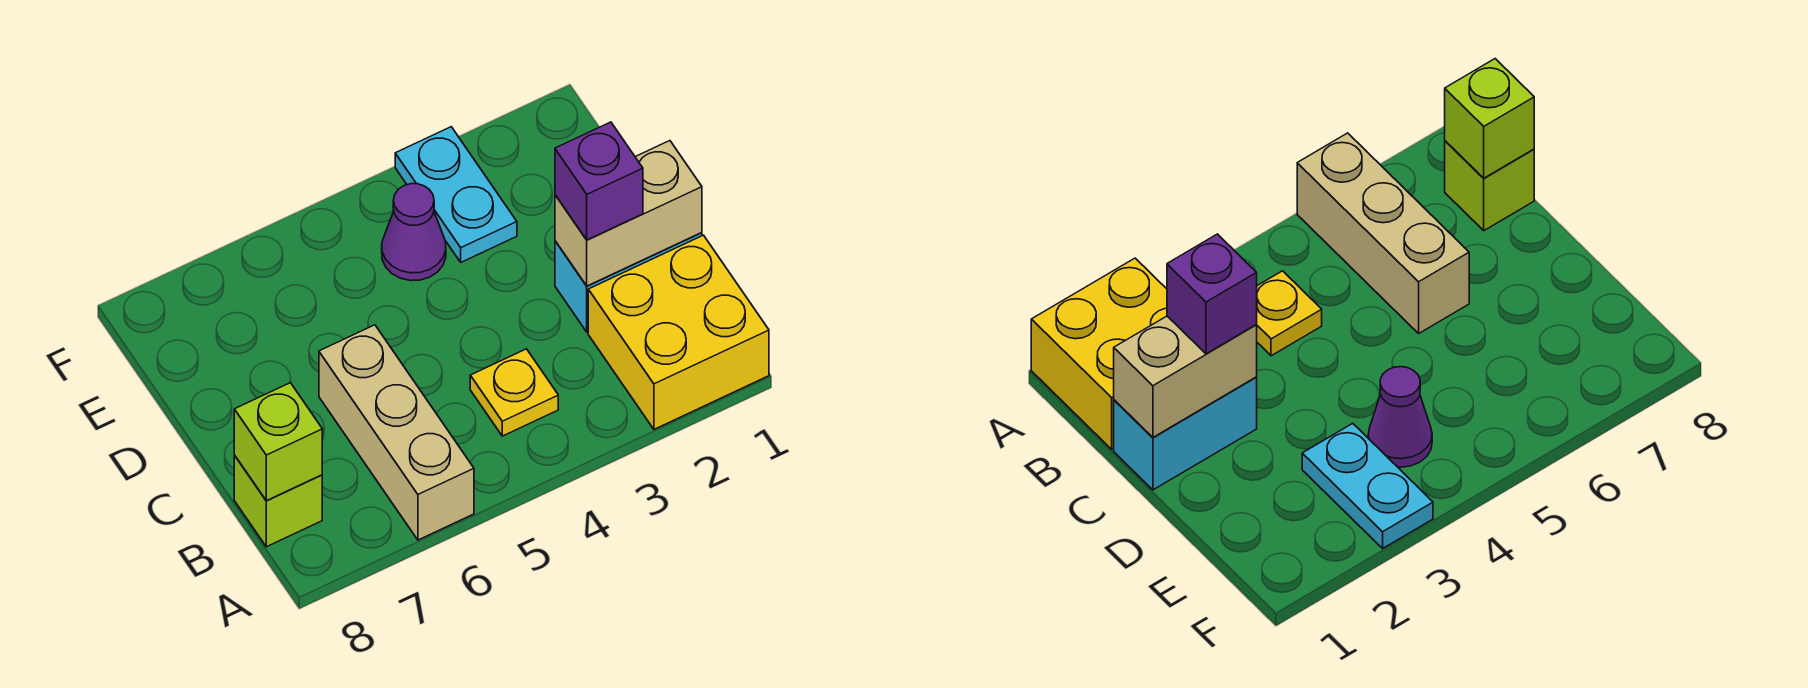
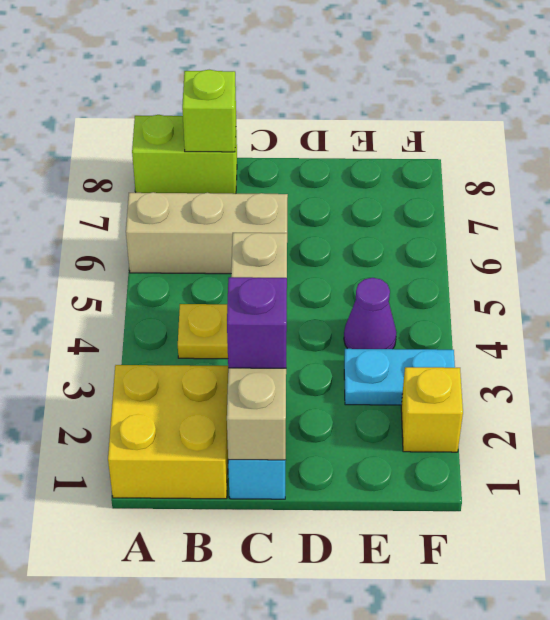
lime brick B8 level 1 -> lime brick A8:B8 level 1
tan brick C1:C2 level 2 -> tan brick C1:C4 level 2
none -> yellow brick F2 level 1

